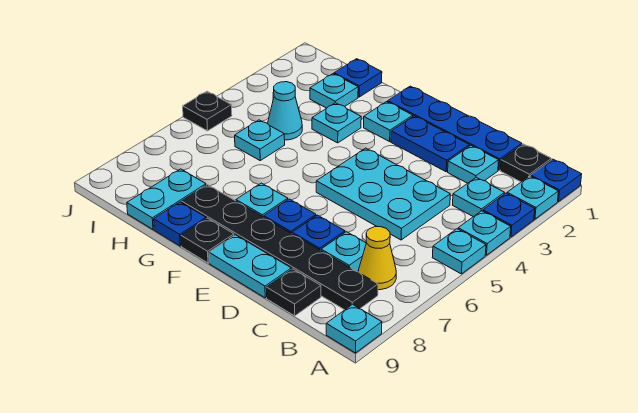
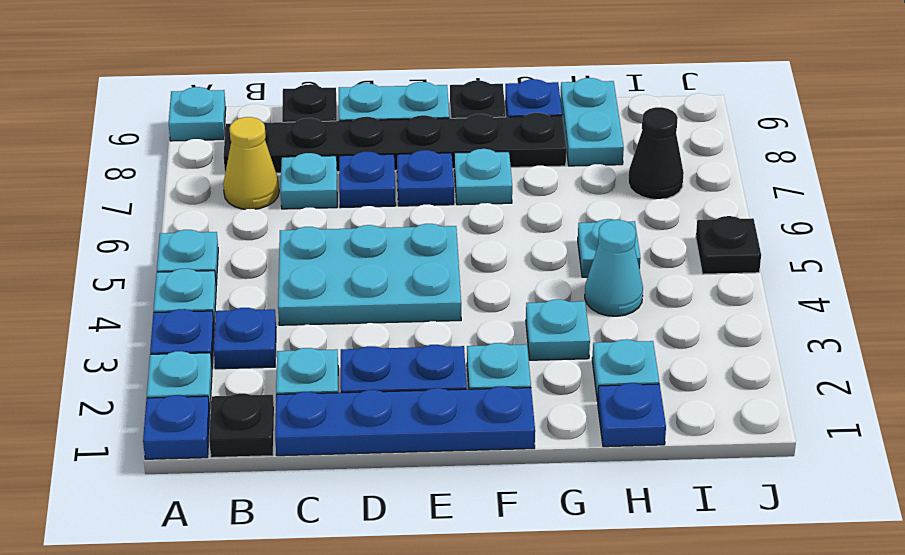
cyan plate B3 level 1 -> blue plate B3 level 1
none -> black cone I7 level 1

